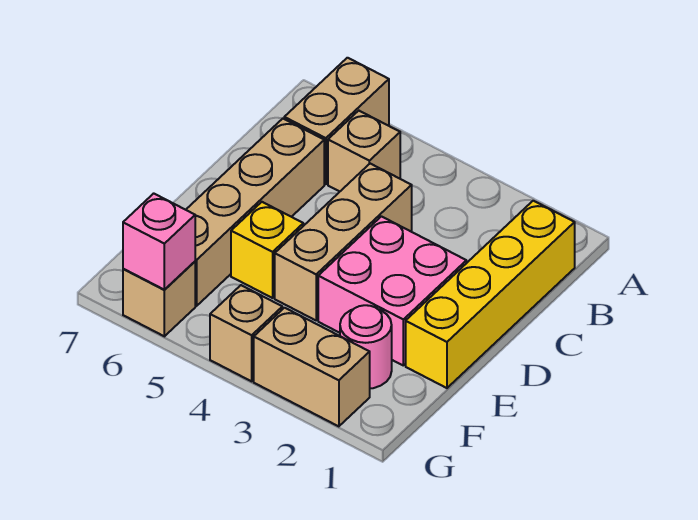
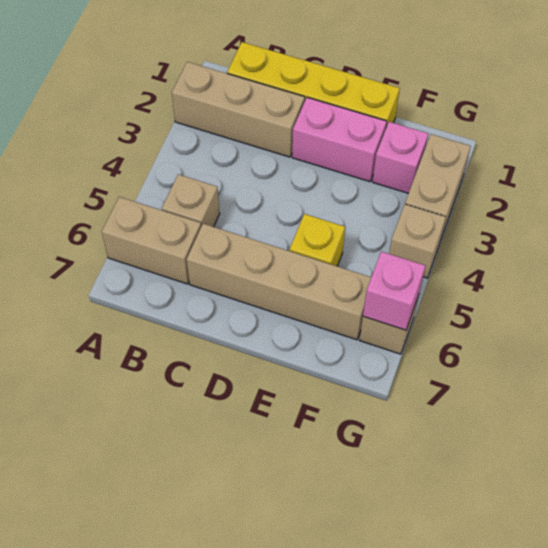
tan brick C4:E4 level 1 -> tan brick A2:C2 level 1
pink brick D2:E3 level 1 -> pink brick D2:E2 level 1
pink round brick F2 level 1 -> pink brick F2 level 1

